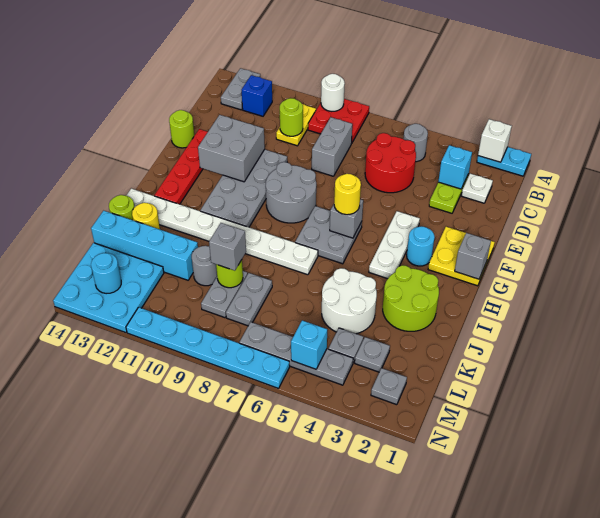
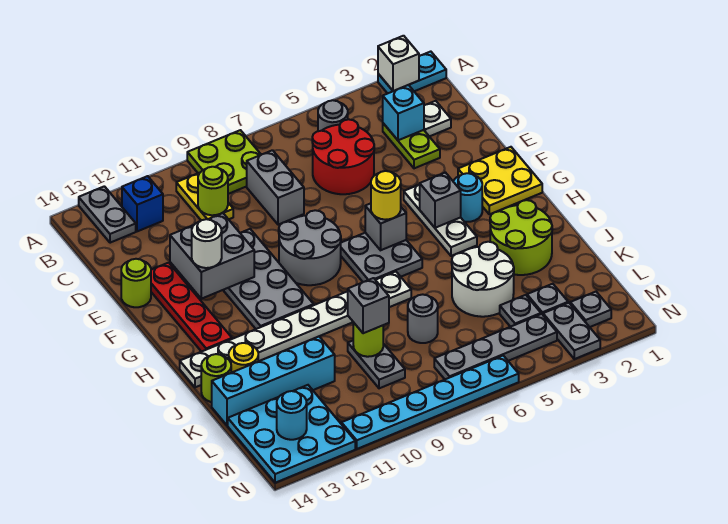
red plate A8:B9 level 1 -> lime plate A8:B9 level 1
white round brick A9 level 2 -> white round brick F12 level 3
grey brick G1 level 2 -> grey brick G4 level 2
grey plate K8:L8 level 1 -> grey plate M3:N3 level 1
grey round brick K10 level 1 -> grey round brick K7 level 1
cyan brick M5 level 2 -> none

